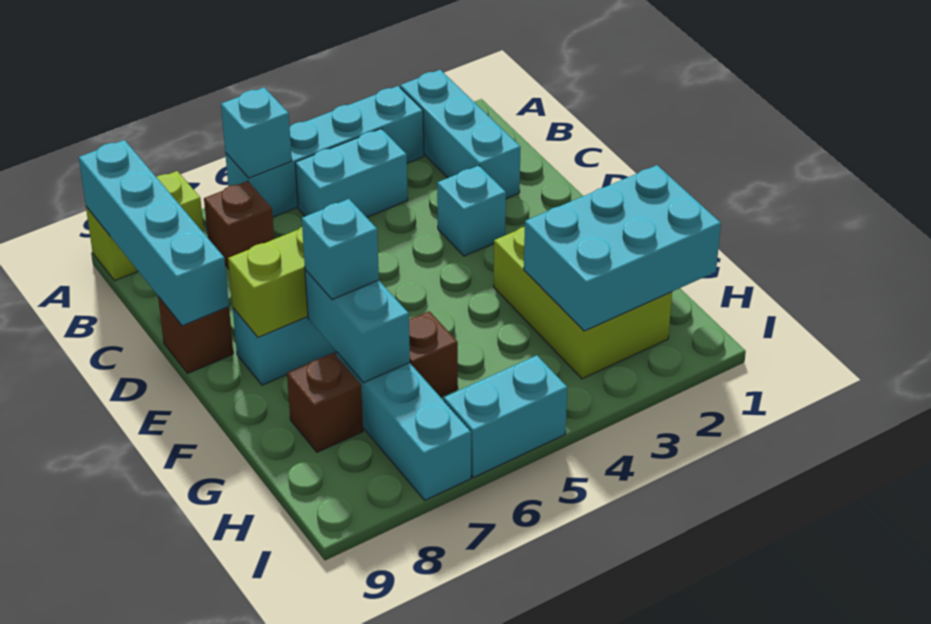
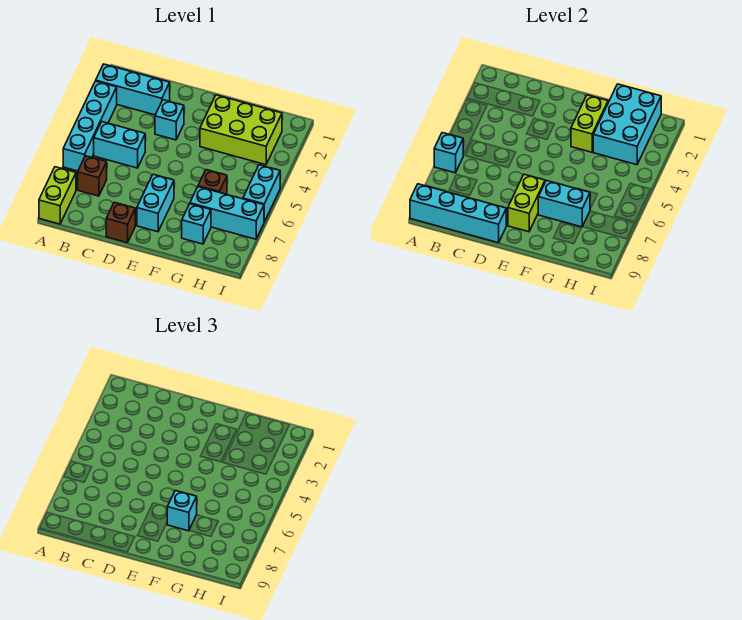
cyan brick B4:B5 level 1 -> cyan brick B5:C5 level 1
none -> lime brick F2:F3 level 2
brown brick G8 level 1 -> cyan brick G8 level 1

